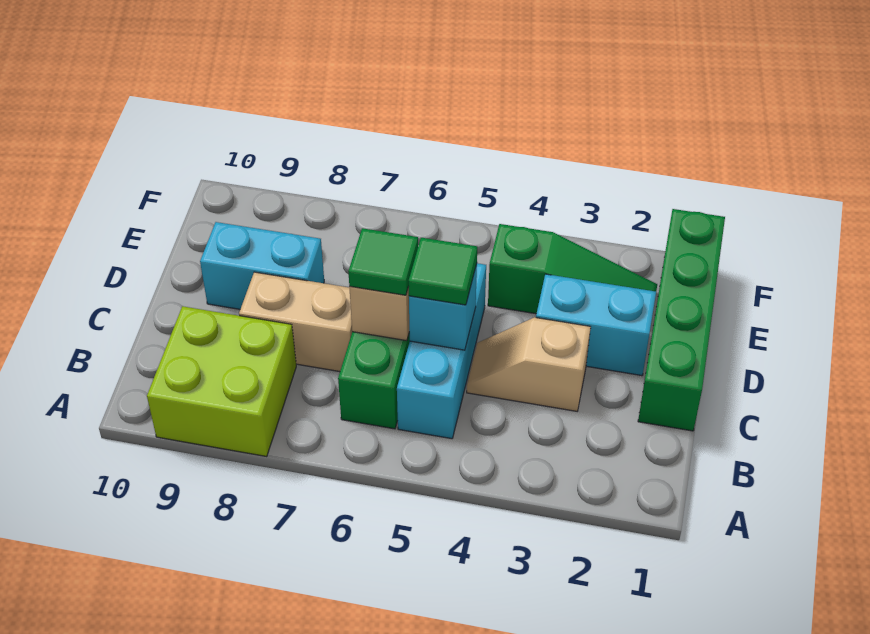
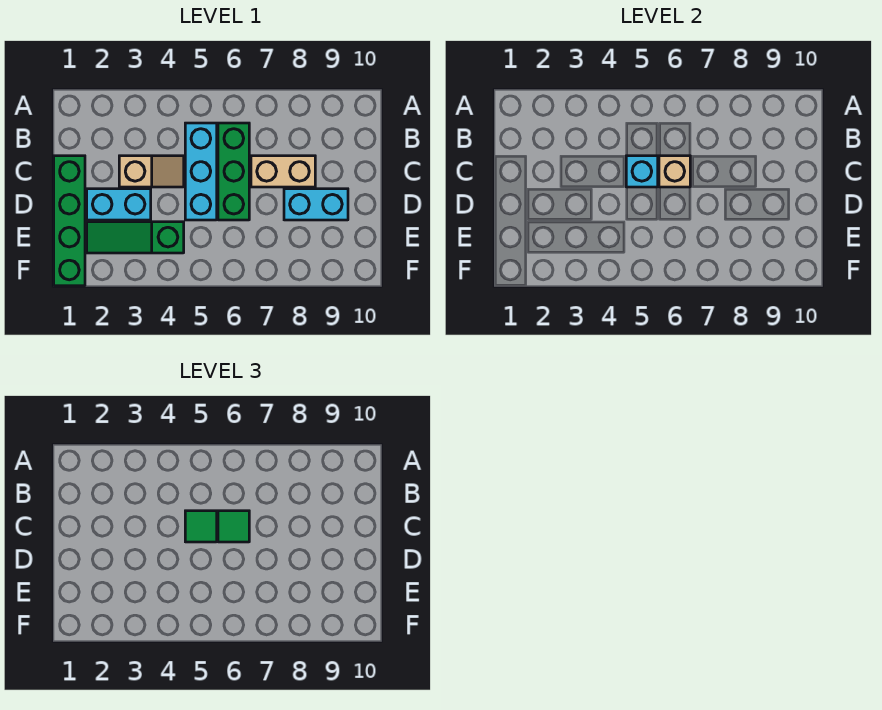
lime brick A8:B9 level 1 -> none

